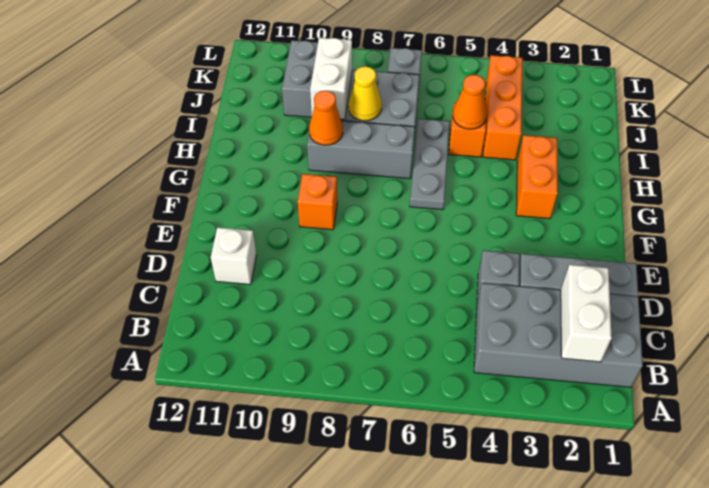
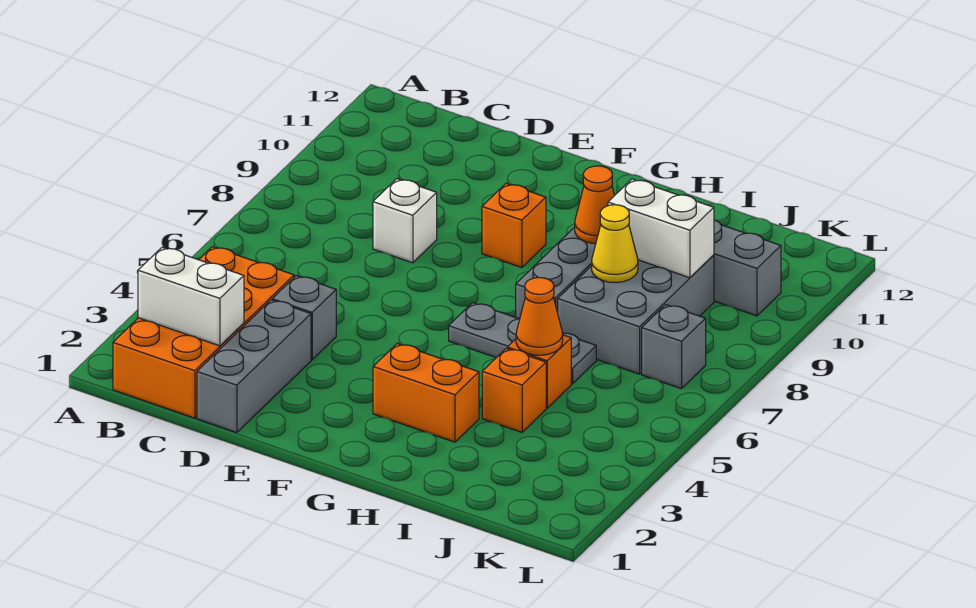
grey brick B1:C4 level 1 -> orange brick B1:C4 level 1
white brick D11 level 1 -> white brick D8 level 1
orange brick I4:K4 level 1 -> orange brick I4 level 1

